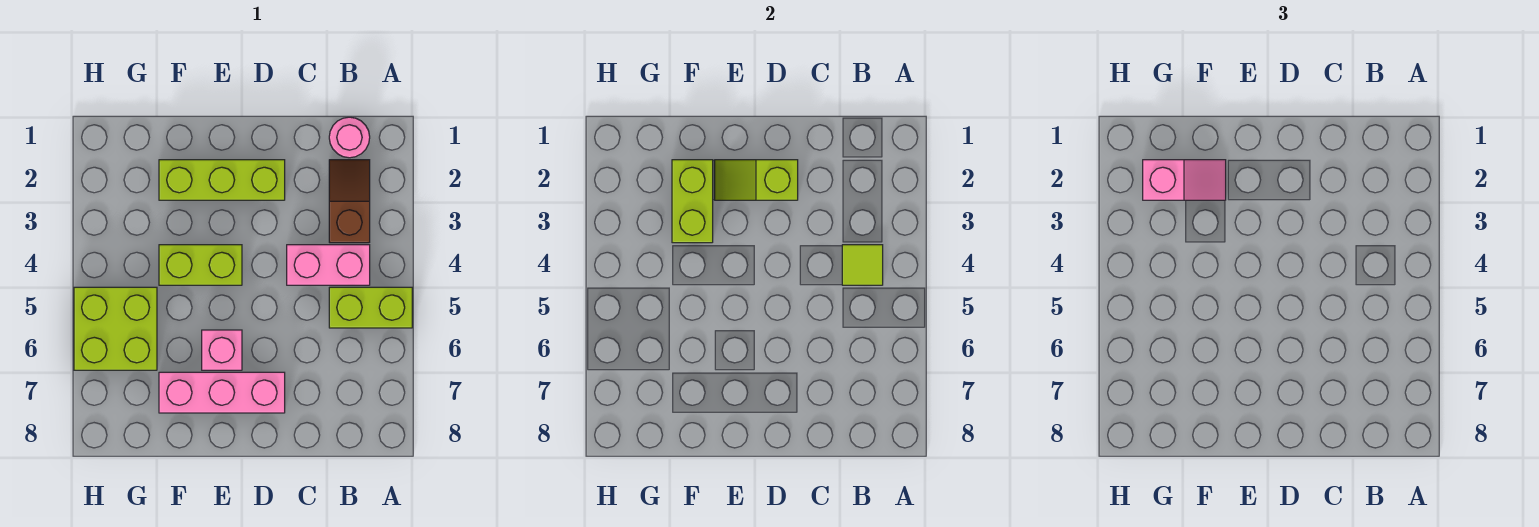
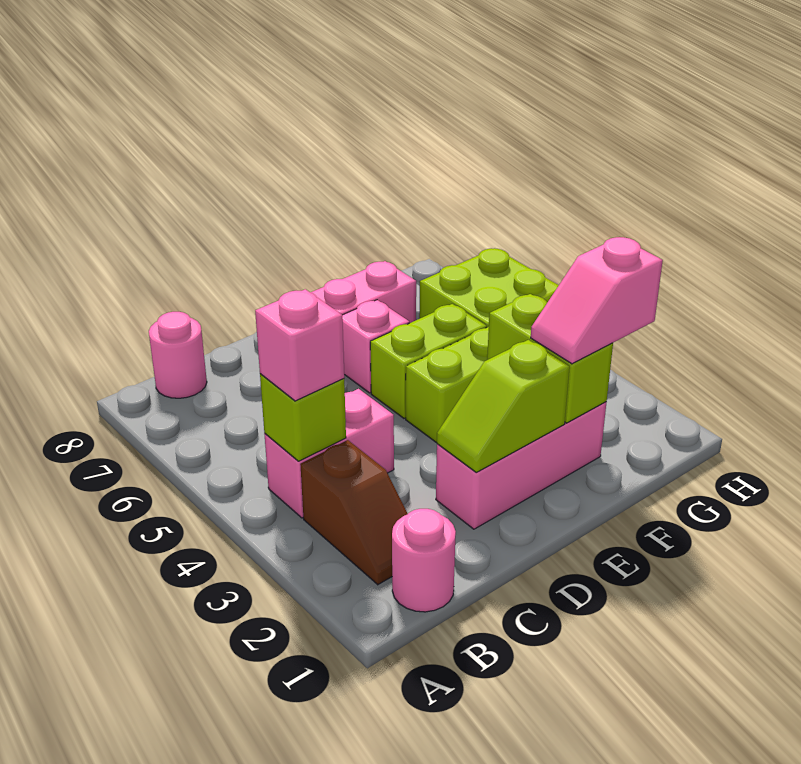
lime brick A5:B5 level 1 -> lime brick E5:F5 level 1
lime tile B4 level 2 -> lime brick B4 level 2
none -> pink brick B4 level 3
none -> pink round brick B8 level 1
lime brick D2:F2 level 1 -> pink brick D2:F2 level 1
lime slope D2:E2 level 2 top D -> lime slope D2:E2 level 2 top E

